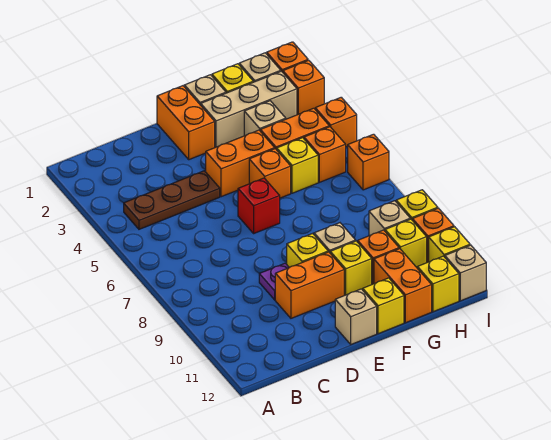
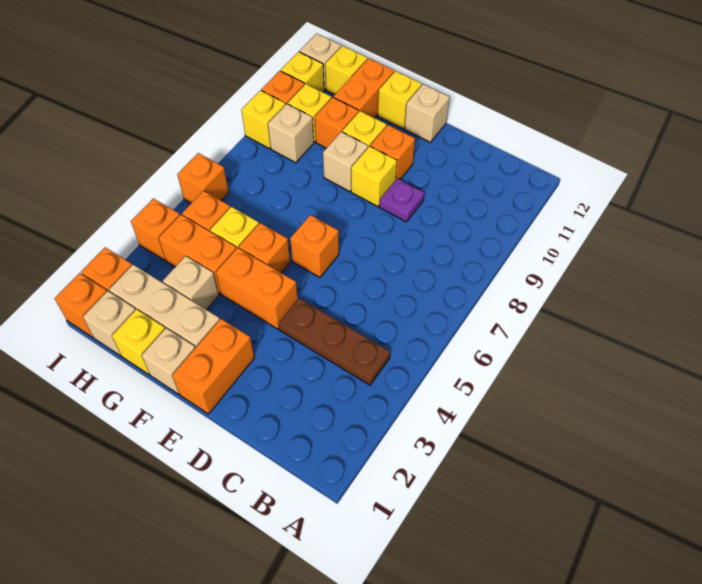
orange brick D10:E10 level 1 -> orange brick E10 level 1
red brick E6 level 1 -> orange brick E6 level 1

